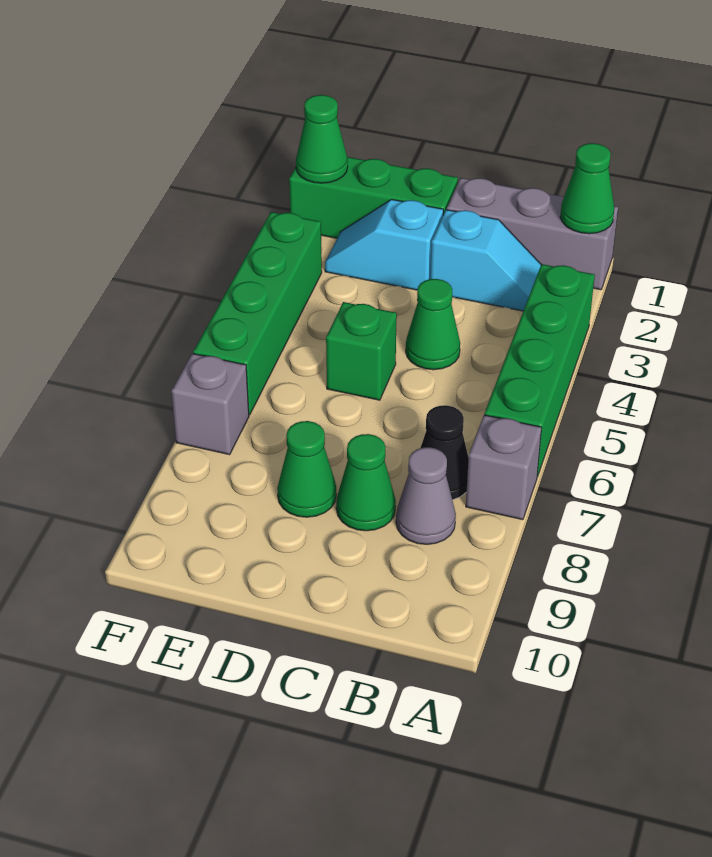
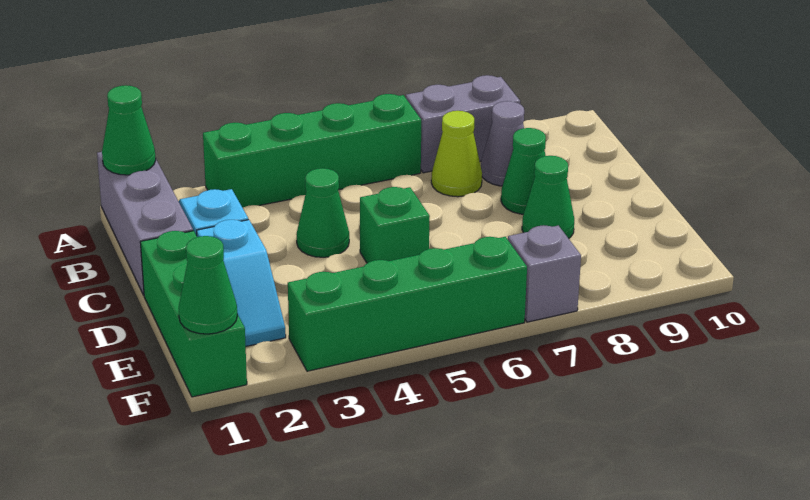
grey brick A7 level 1 -> grey brick A7:A8 level 1
black cone B7 level 1 -> lime cone B7 level 1

